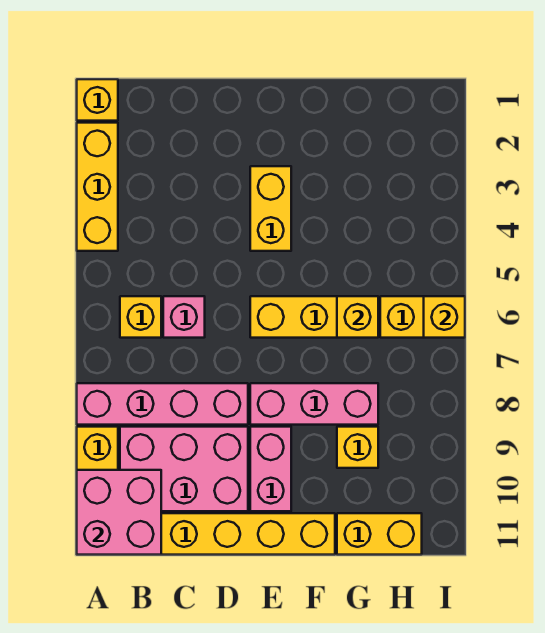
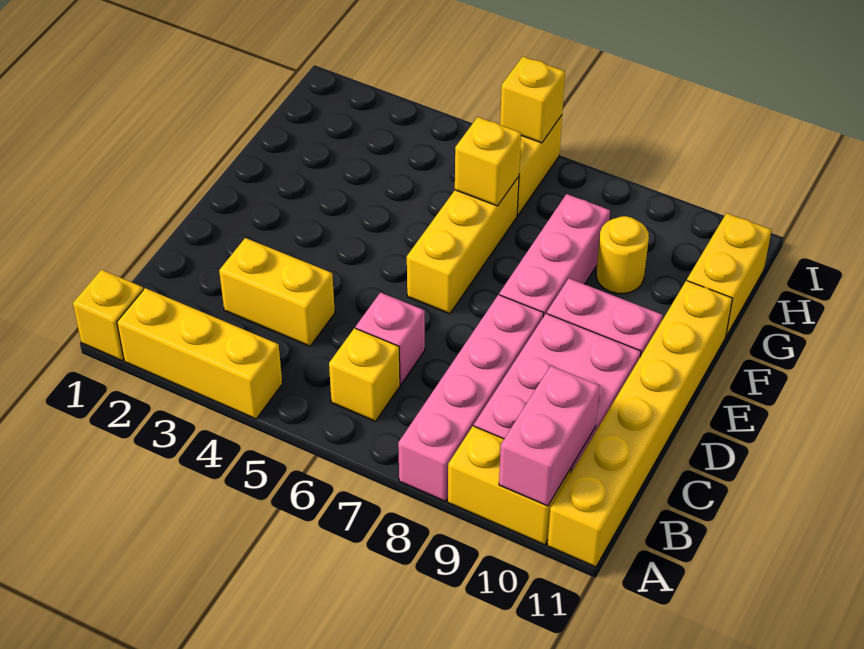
pink brick A10:B11 level 2 -> pink brick A10:B10 level 2
yellow brick E3:E4 level 1 -> yellow brick C3:C4 level 1
yellow brick G9 level 1 -> yellow round brick G9 level 1

